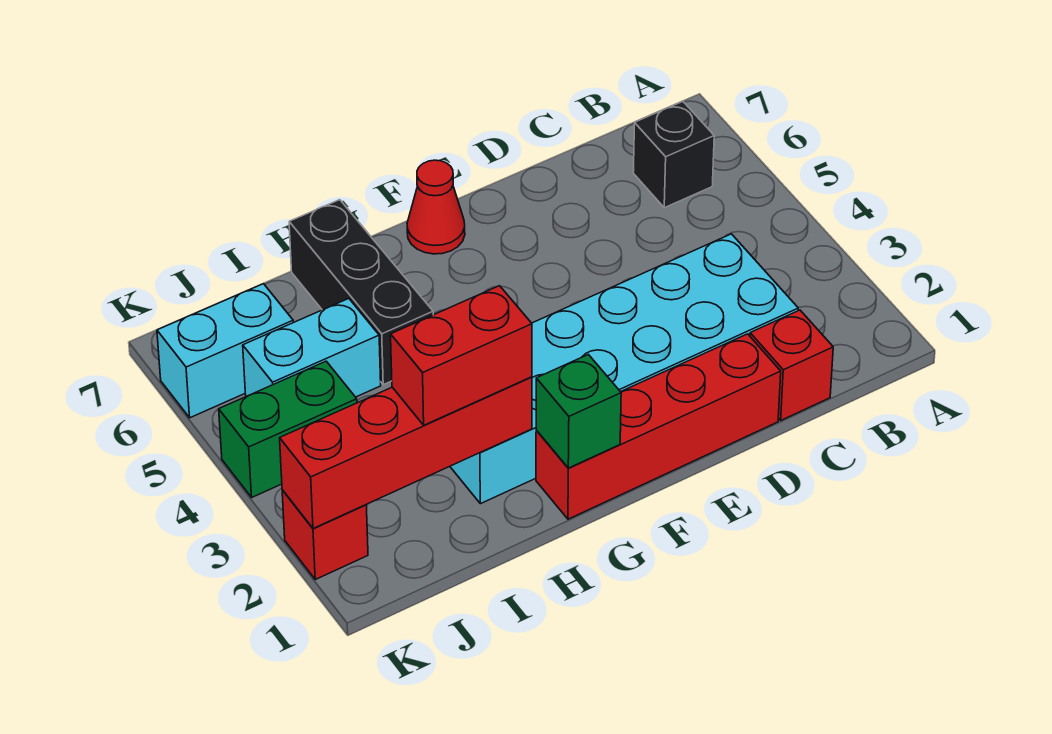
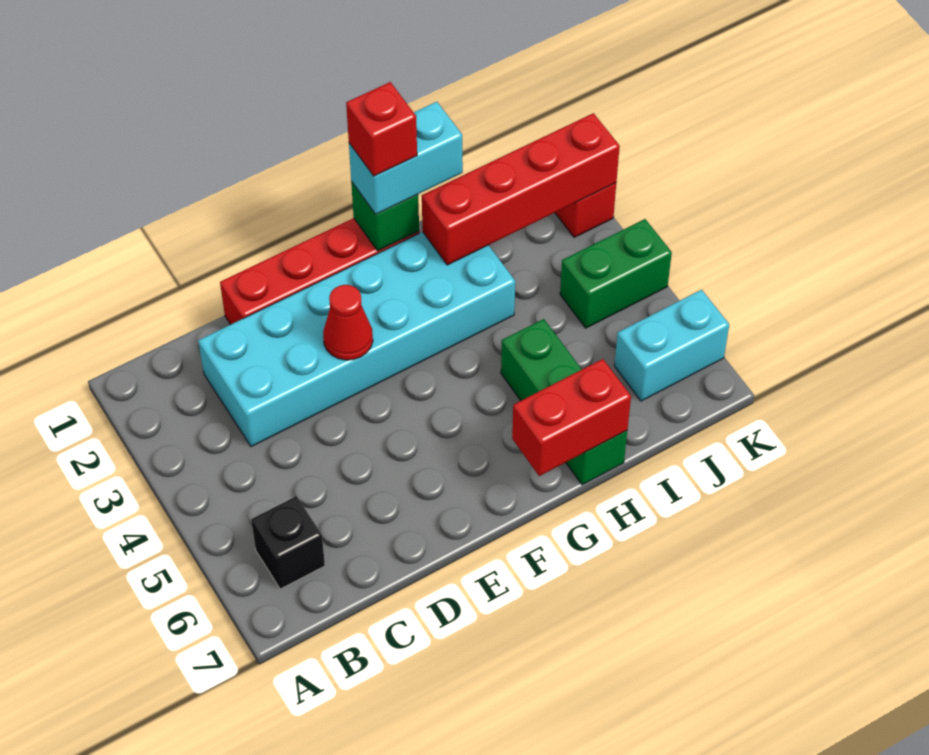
red brick C1 level 1 -> red brick G1 level 4
red cone F7 level 1 -> red cone E3 level 2
red brick H2:I2 level 3 -> red brick G7:H7 level 2
black brick H5:H7 level 1 -> green brick H5:H7 level 1
cyan brick I5:J5 level 1 -> cyan brick G1:H1 level 3

